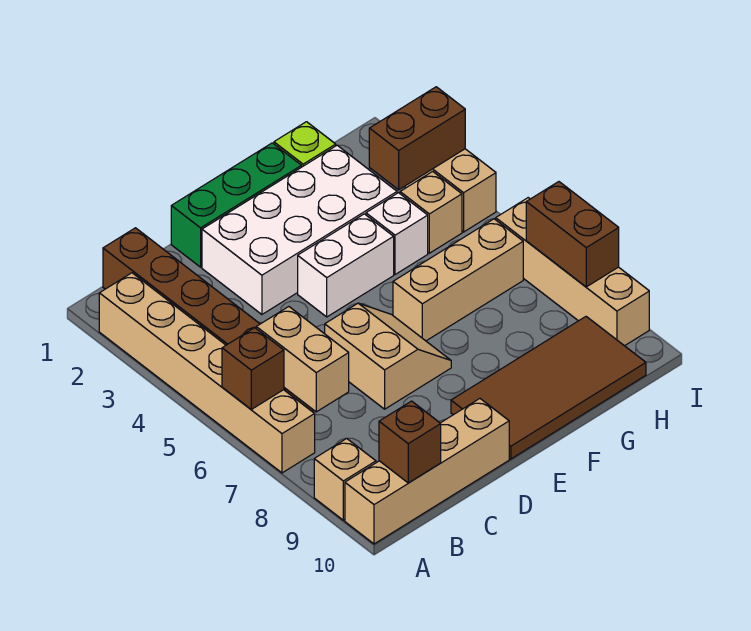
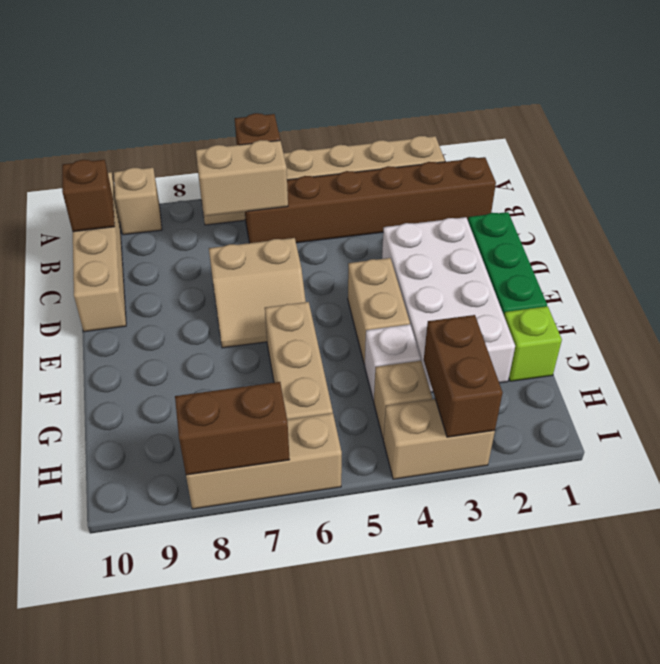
white brick E4:F4 level 1 -> tan brick E4:F4 level 1
brown tile E9:H10 level 1 -> none
tan brick I6:I9 level 1 -> tan brick I6:I8 level 1

